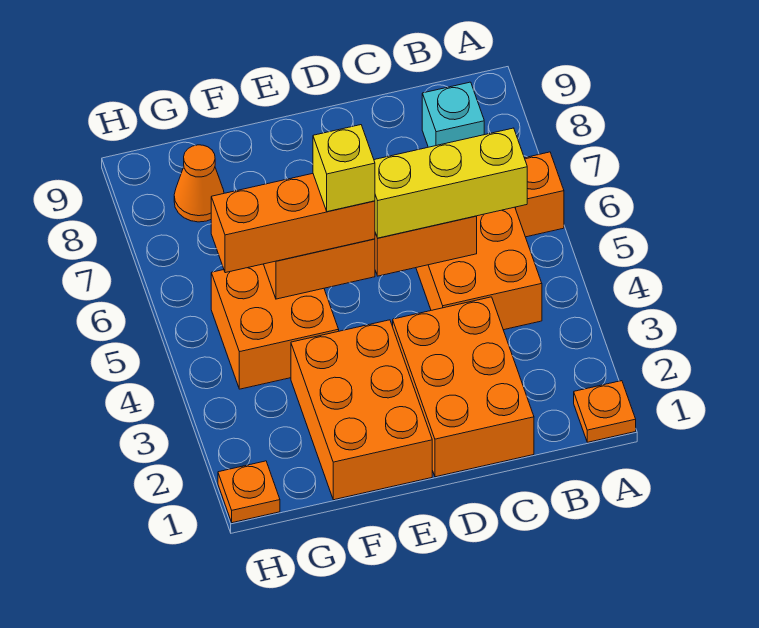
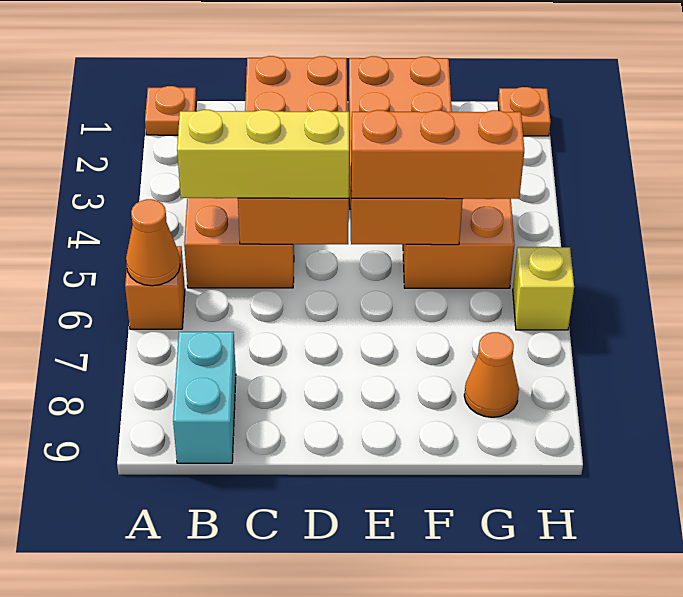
none -> orange cone A6 level 2
cyan brick B8 level 1 -> cyan brick B8:B9 level 1
yellow brick E5 level 4 -> yellow brick H6 level 1

